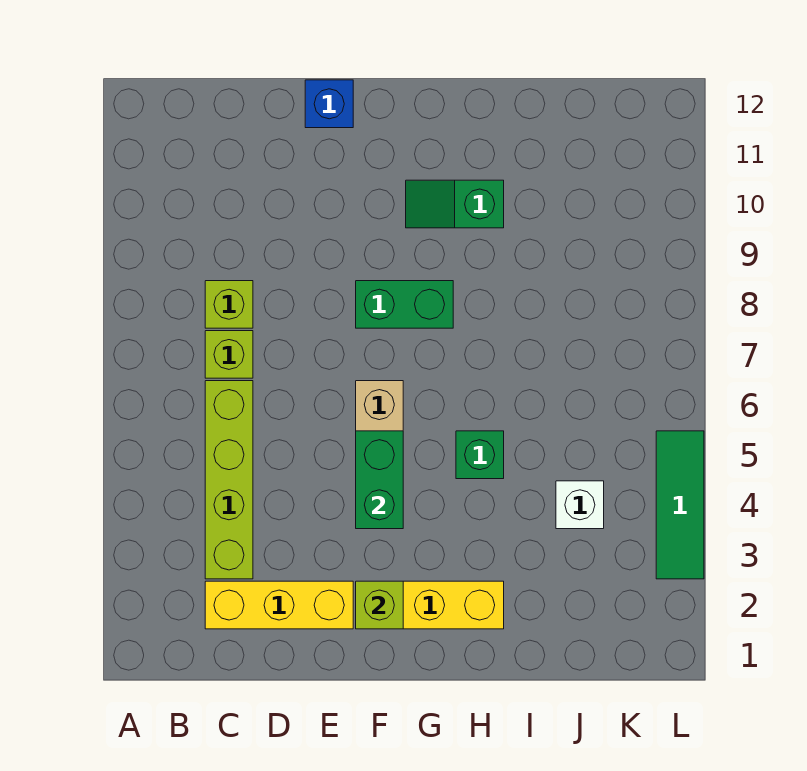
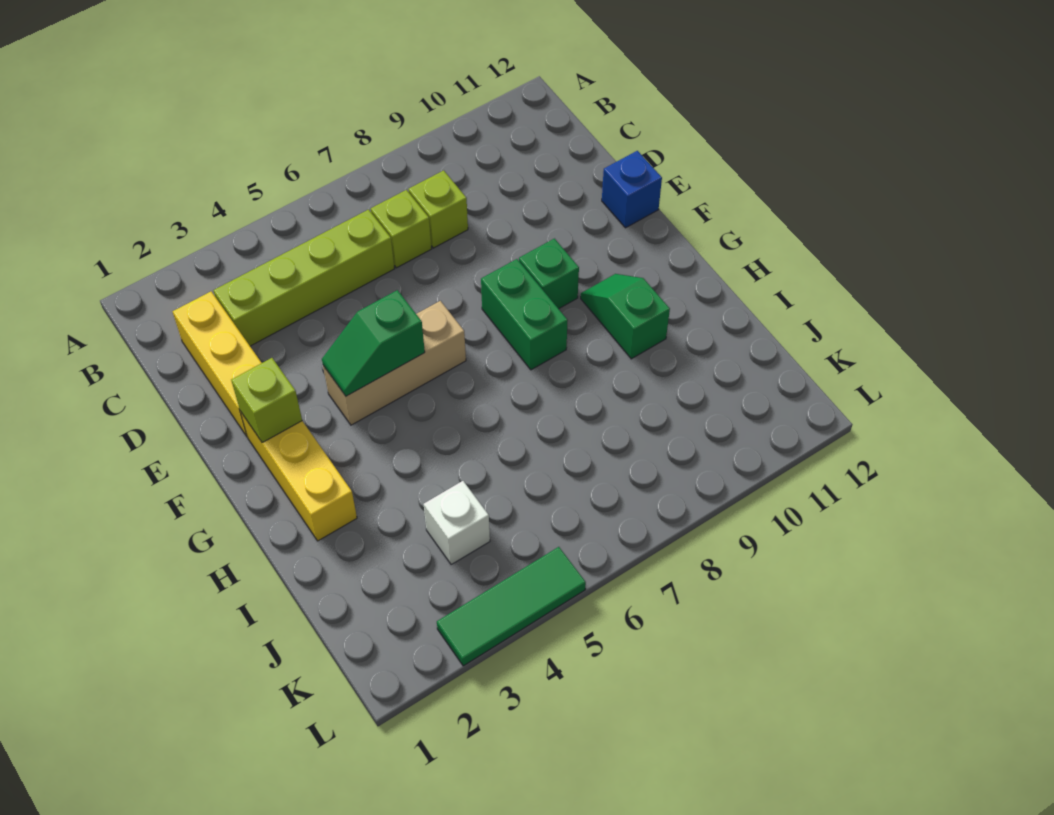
green brick F4:F5 level 2 -> green slope F4:F5 level 2 top 5
green brick H5 level 1 -> green brick F9 level 1

